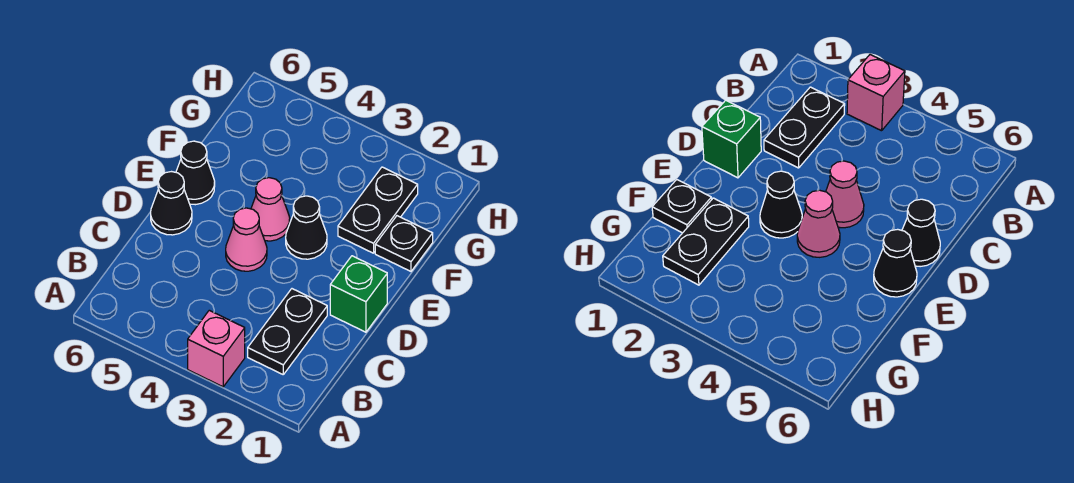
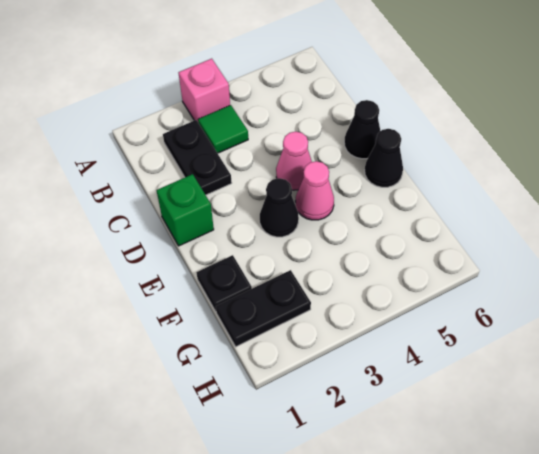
none -> green tile B3 level 1
black plate F2:G2 level 1 -> black plate G1:G2 level 1

